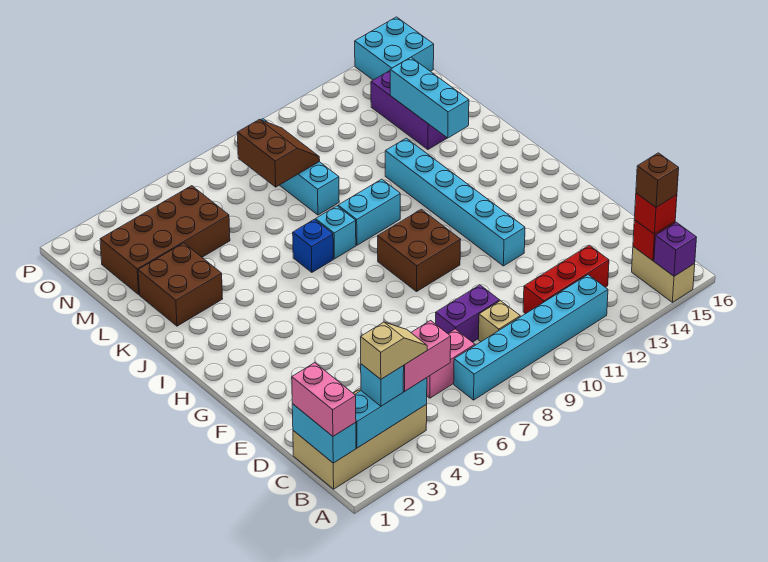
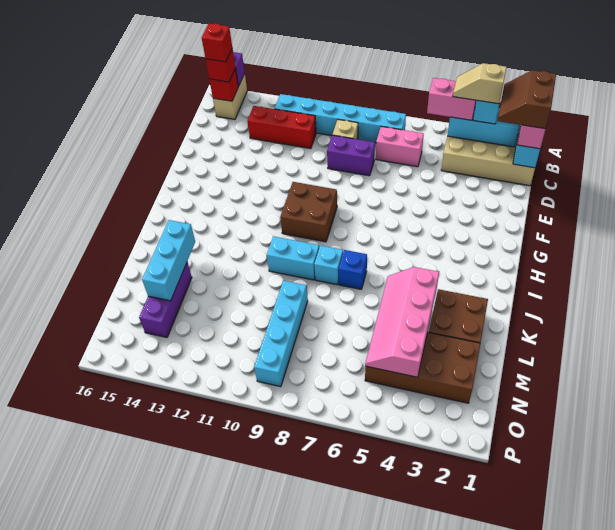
brown brick B15 level 4 -> red brick B15 level 4
cyan brick F12:K12 level 1 -> none
none -> pink slope K4:N5 level 2 top 4
brown slope M8:N9 level 2 top 8 -> brown slope B1:C2 level 4 top 1
cyan brick O15:P16 level 1 -> none

